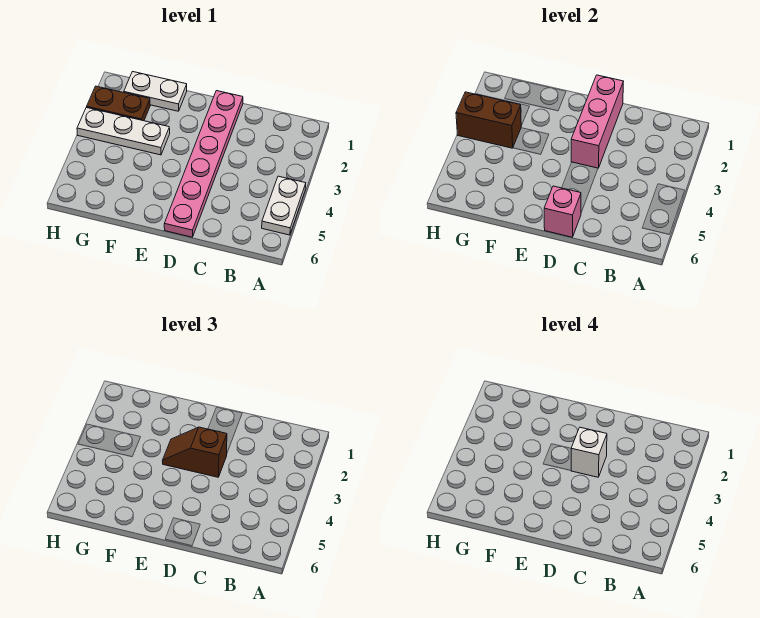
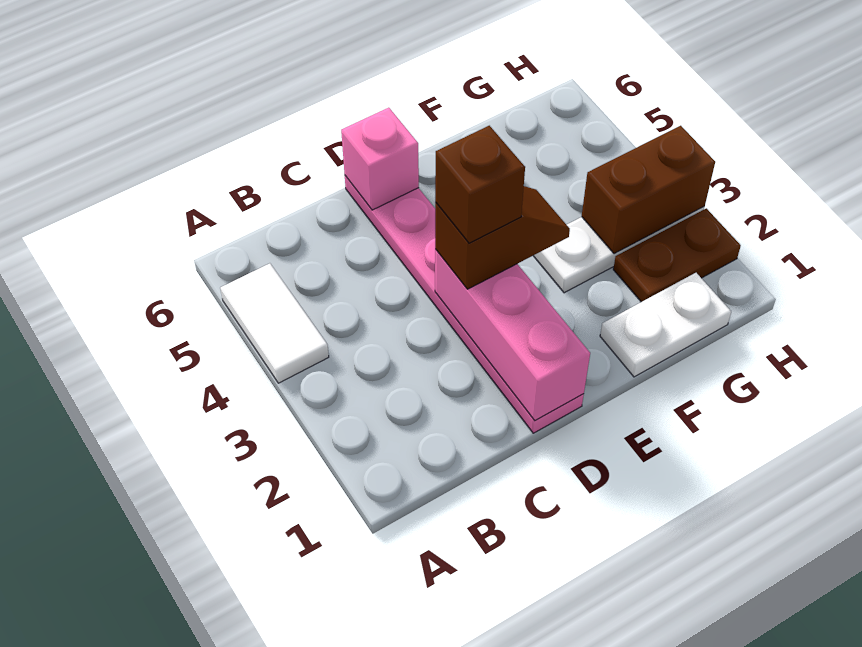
white plate A4:A5 level 1 -> white tile A4:A5 level 1
white brick D3 level 4 -> brown brick D3 level 4

